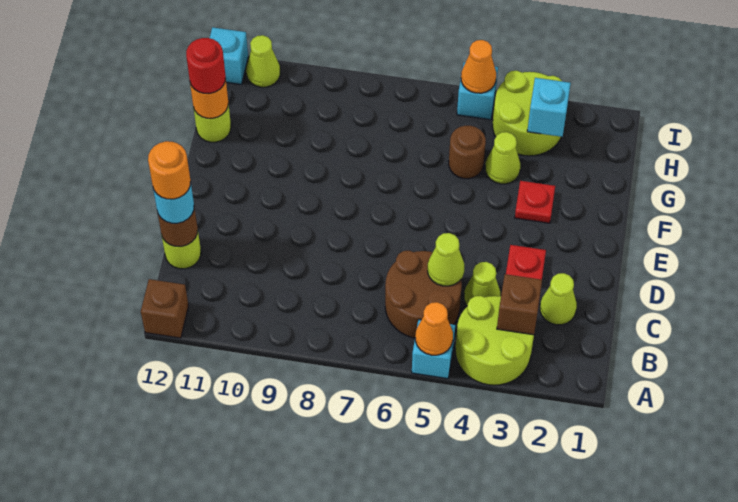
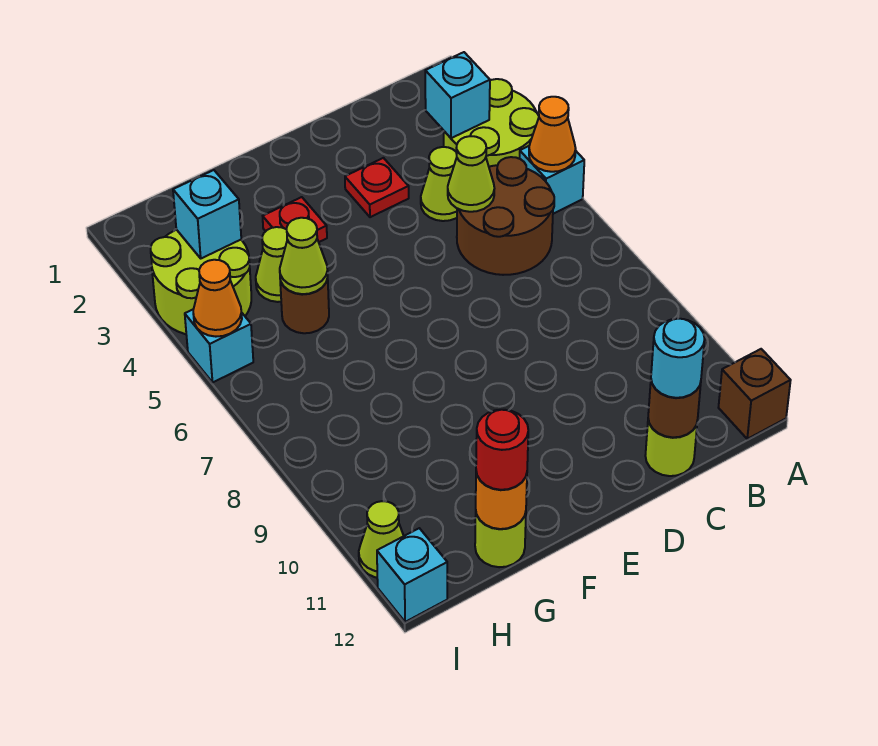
brown brick B3 level 2 -> cyan brick B3 level 2
lime cone C2 level 1 -> lime cone G5 level 2
orange round brick C12 level 4 -> none

